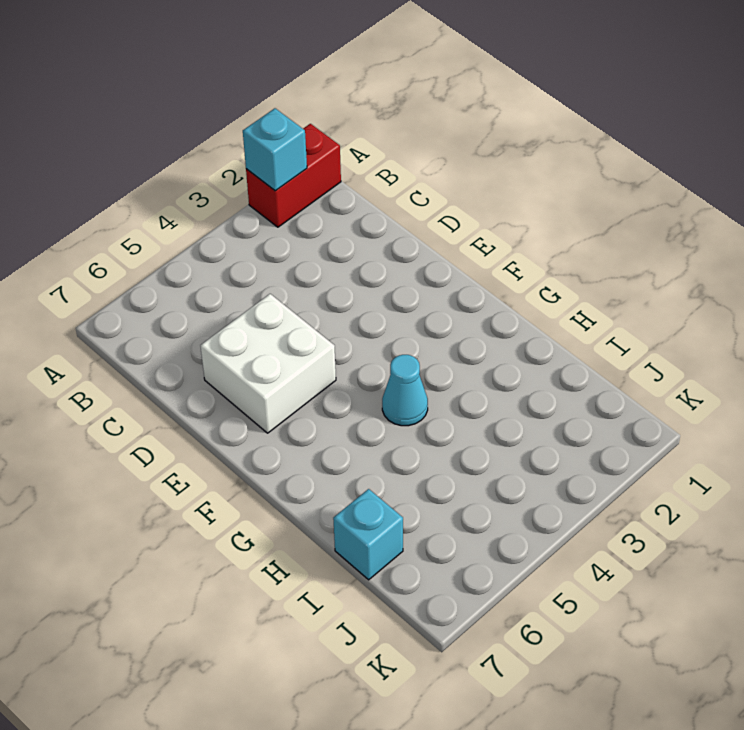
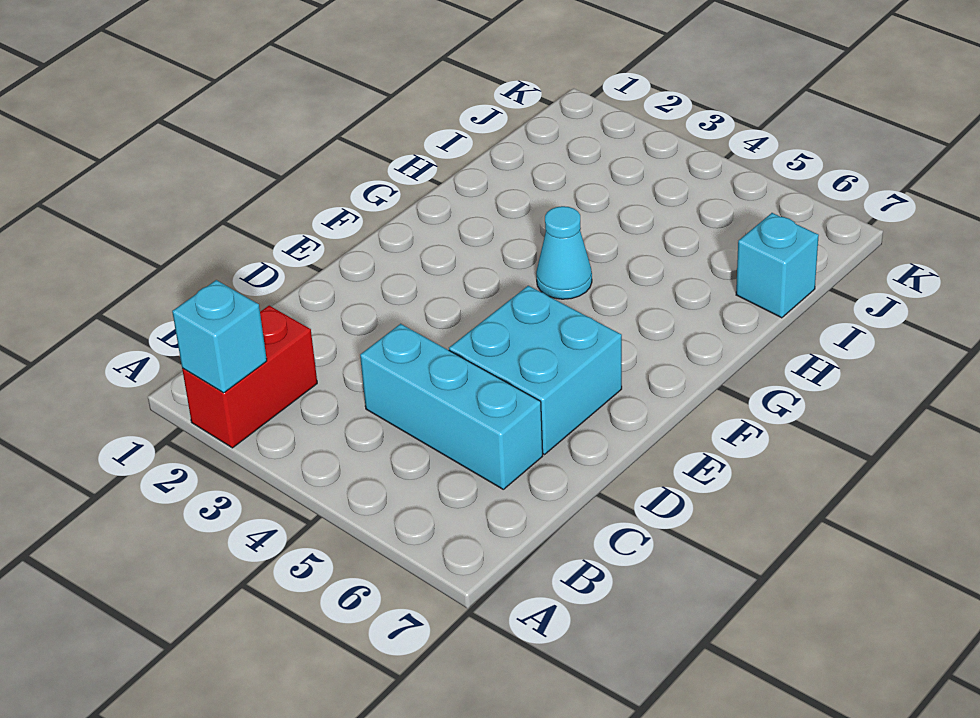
red brick A1:A2 level 1 -> red brick A2:B2 level 1
none -> cyan brick C4:C6 level 1
white brick D5:E6 level 1 -> cyan brick D5:E6 level 1

